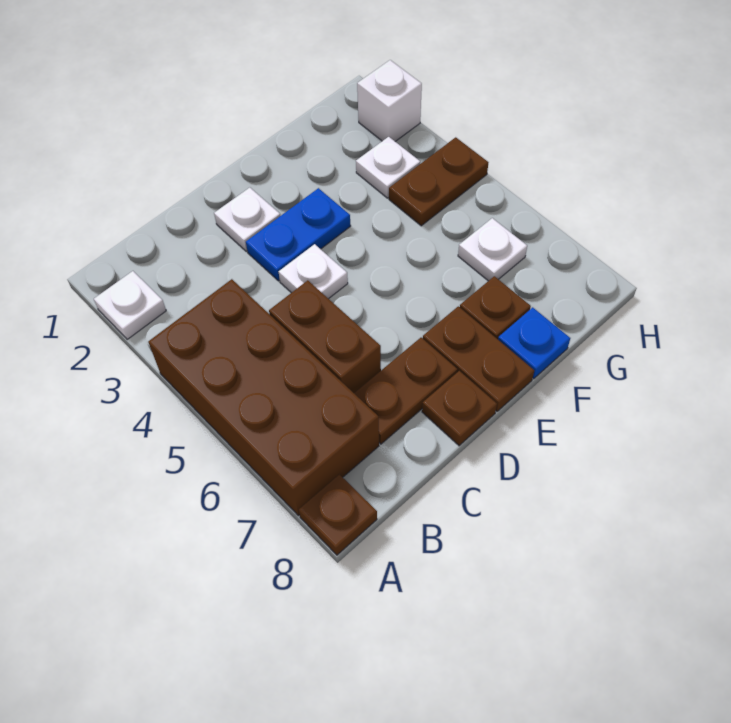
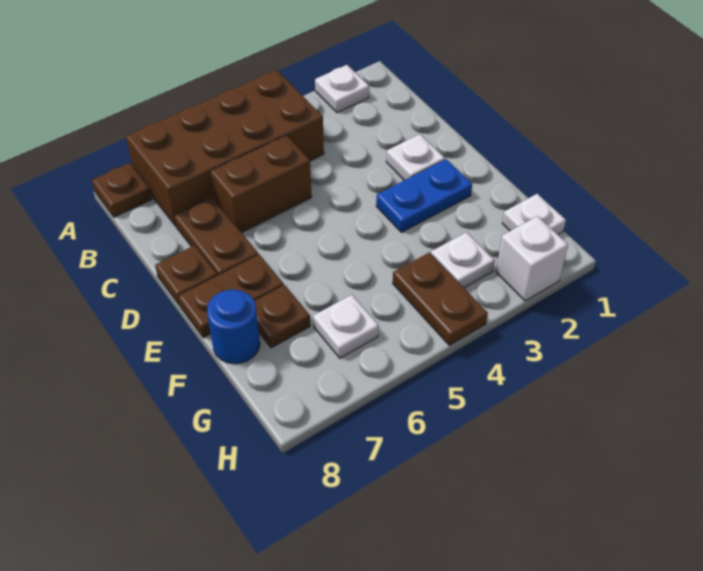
blue plate D3:E3 level 1 -> blue plate E2:E3 level 1
white plate D4 level 1 -> white plate G1 level 1
blue plate F8 level 1 -> blue round brick F8 level 1

